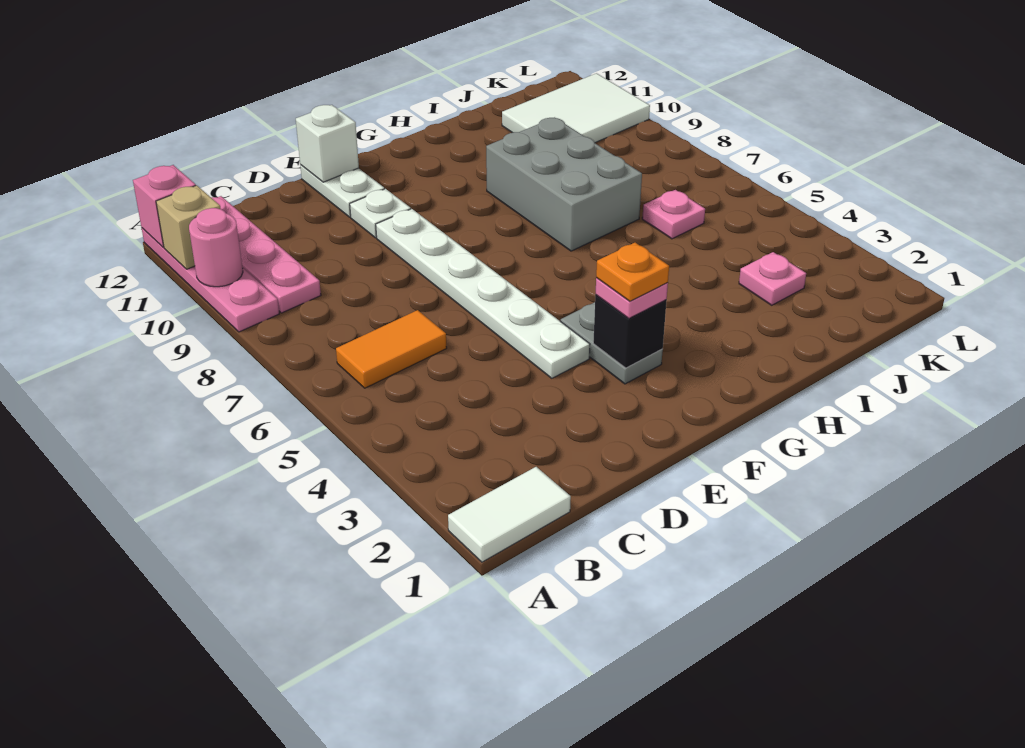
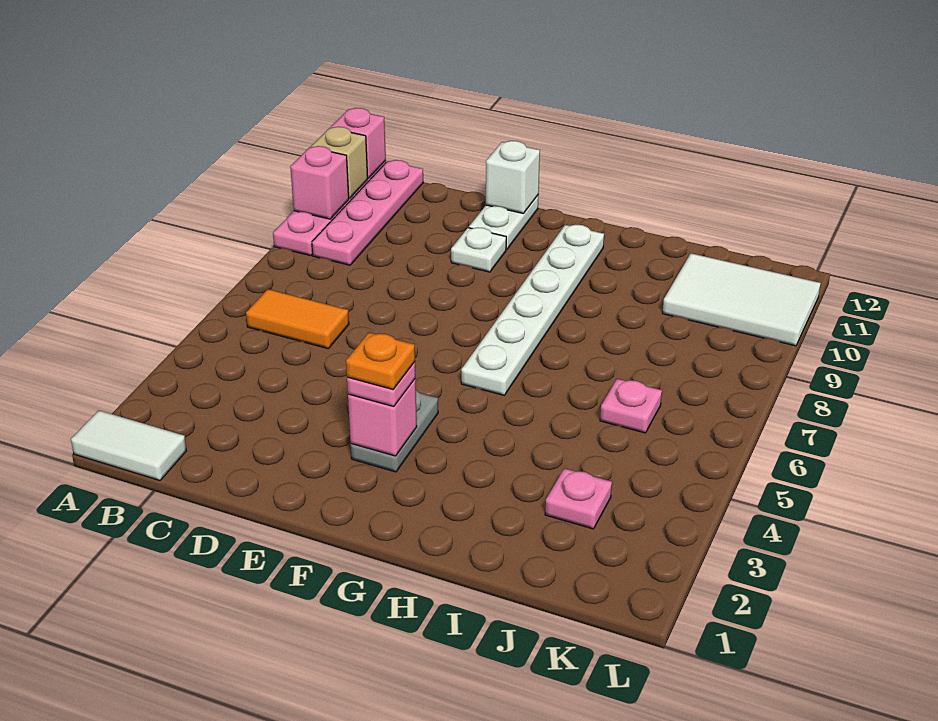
pink round brick A10 level 2 -> pink brick A10 level 2
white plate E4:E9 level 1 -> white plate G6:G11 level 1
black brick F3 level 2 -> pink brick F3 level 2
grey brick H7:I9 level 1 -> none

